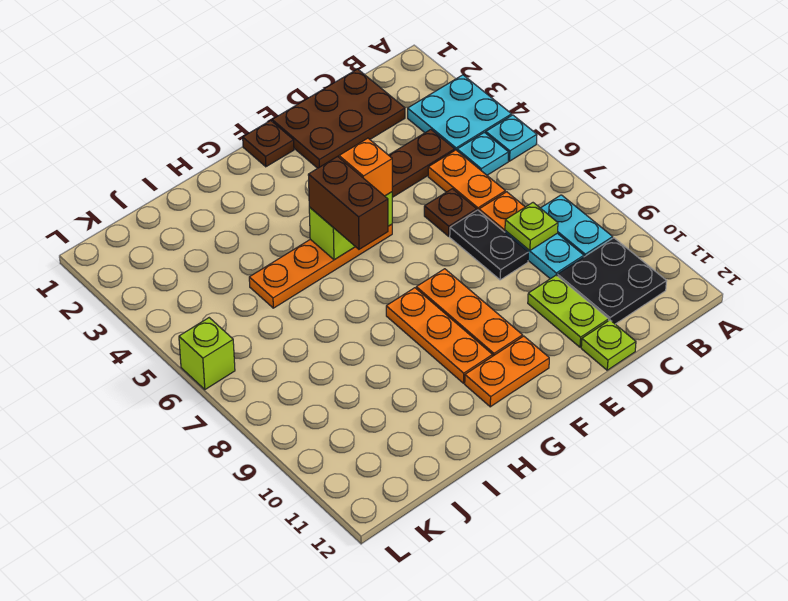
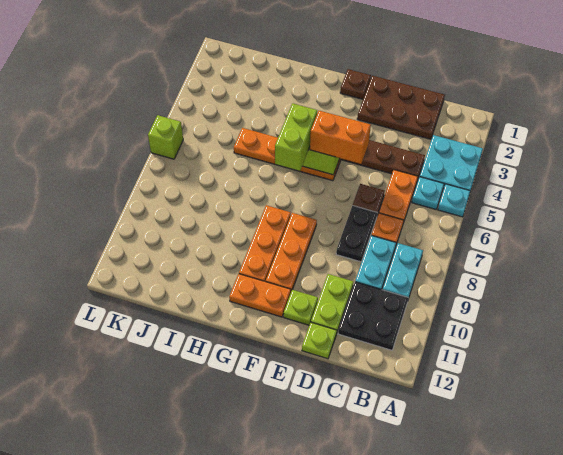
lime plate C8 level 2 -> lime plate E11 level 1
orange brick F5 level 3 -> orange brick E5:F5 level 3
brown brick G5:G6 level 3 -> lime brick G5:G6 level 3

